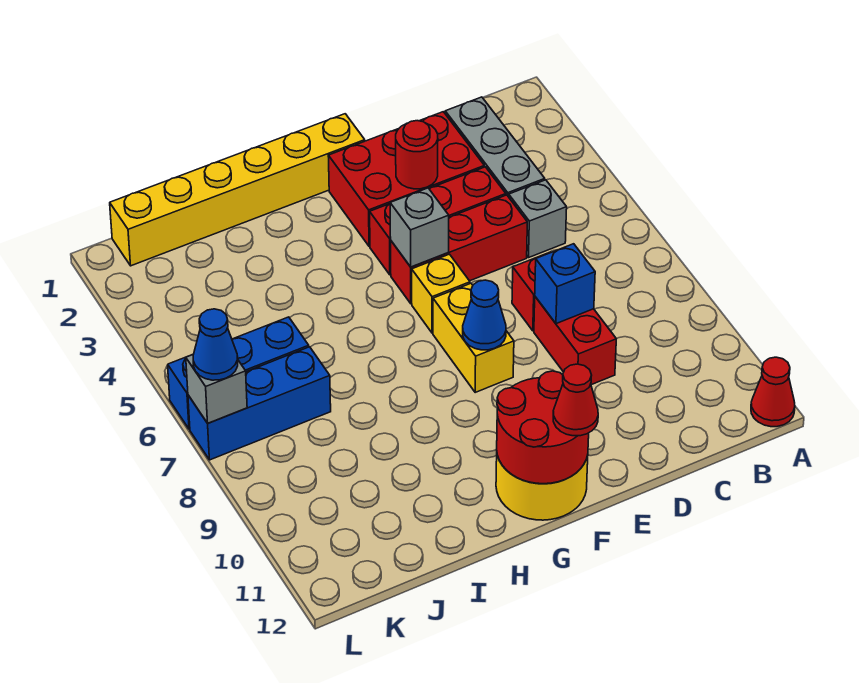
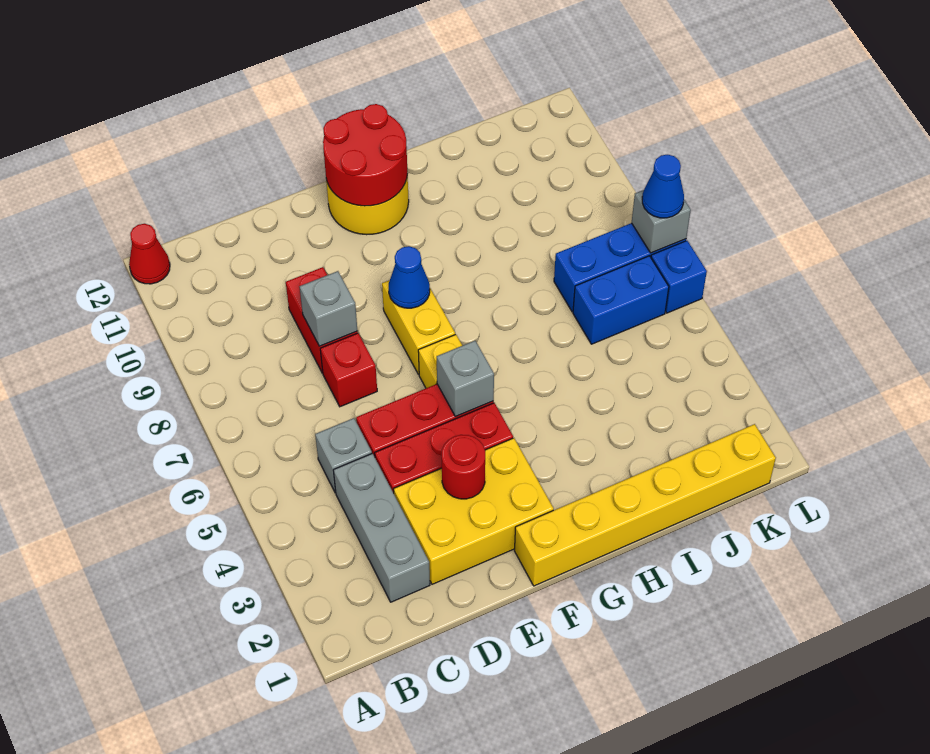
red brick D2:F3 level 1 -> yellow brick D2:F3 level 1
blue brick D8 level 2 -> grey brick D8 level 2
red cone F12 level 3 -> none

